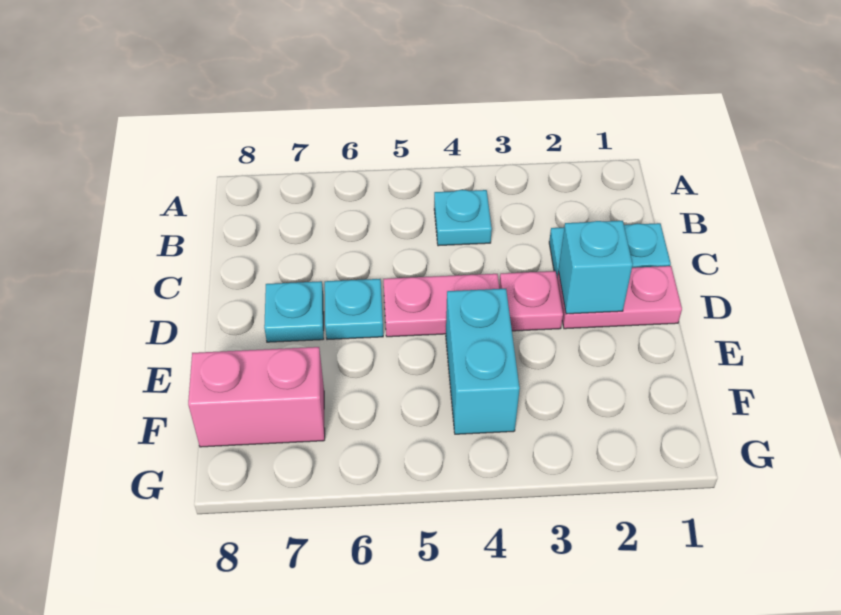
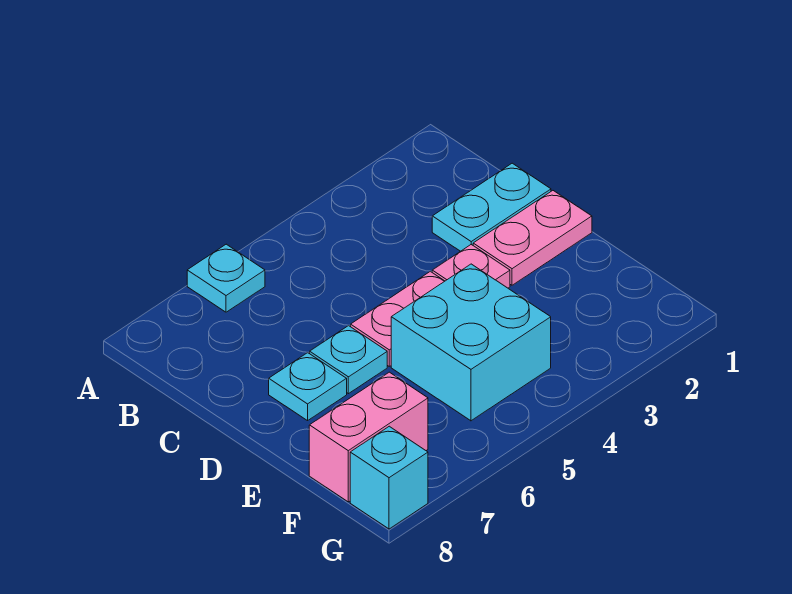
cyan plate B4 level 1 -> cyan plate A6 level 1
cyan brick D2 level 2 -> cyan brick G8 level 1
cyan brick E4:F4 level 1 -> cyan brick E4:F5 level 1

